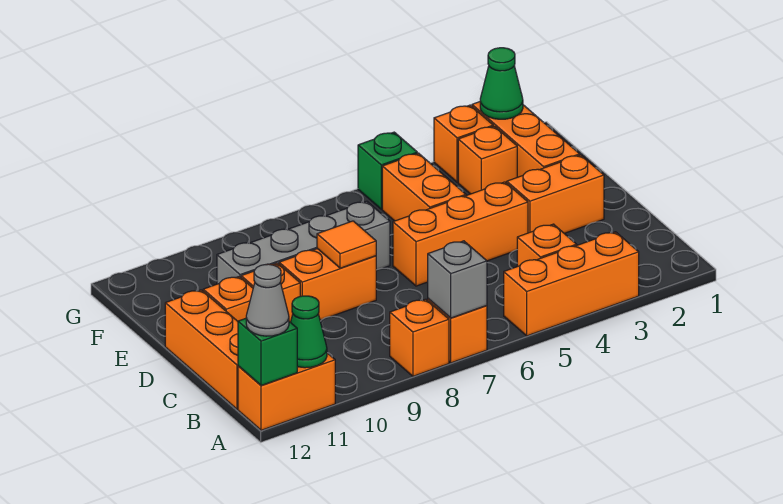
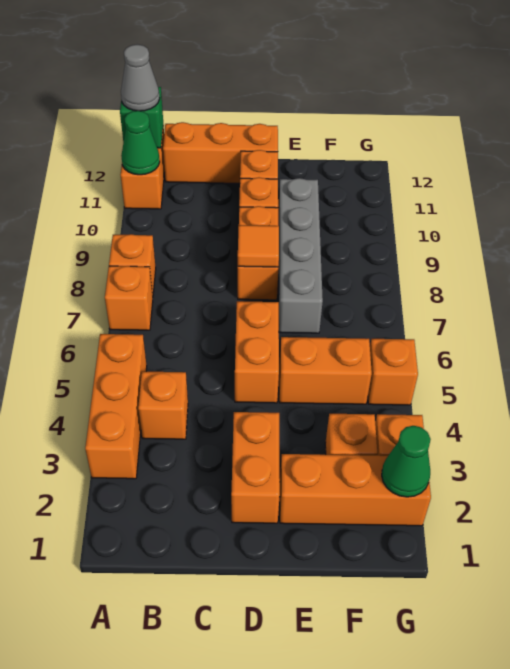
grey brick A7 level 2 -> none
orange brick D4:D6 level 1 -> orange brick D5:D6 level 1
green brick G5 level 1 -> orange brick G5 level 1

